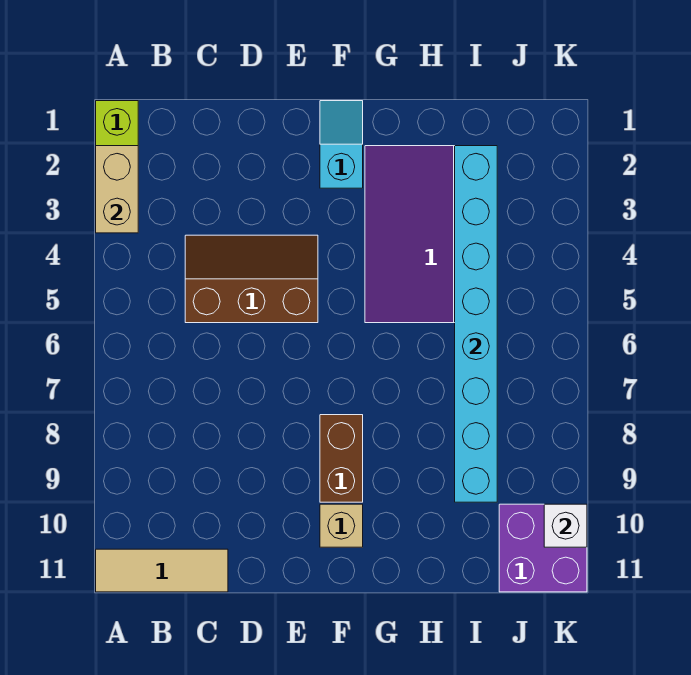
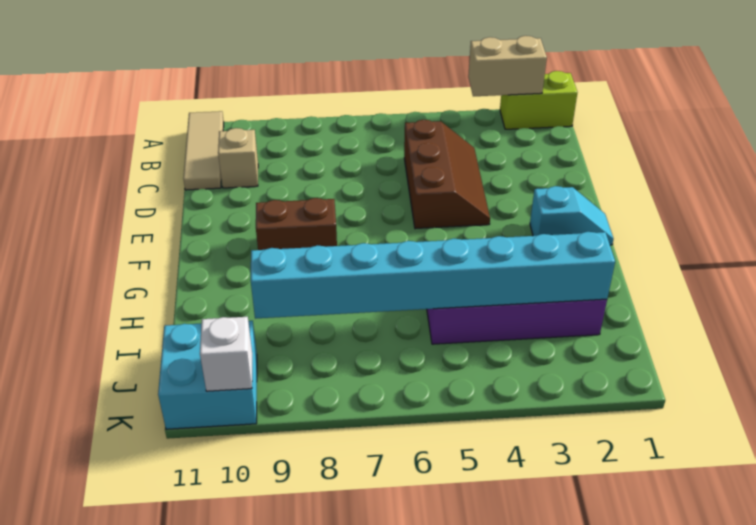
tan brick F10 level 1 -> tan brick C10 level 1
purple brick J10:K11 level 1 -> cyan brick J10:K11 level 1

